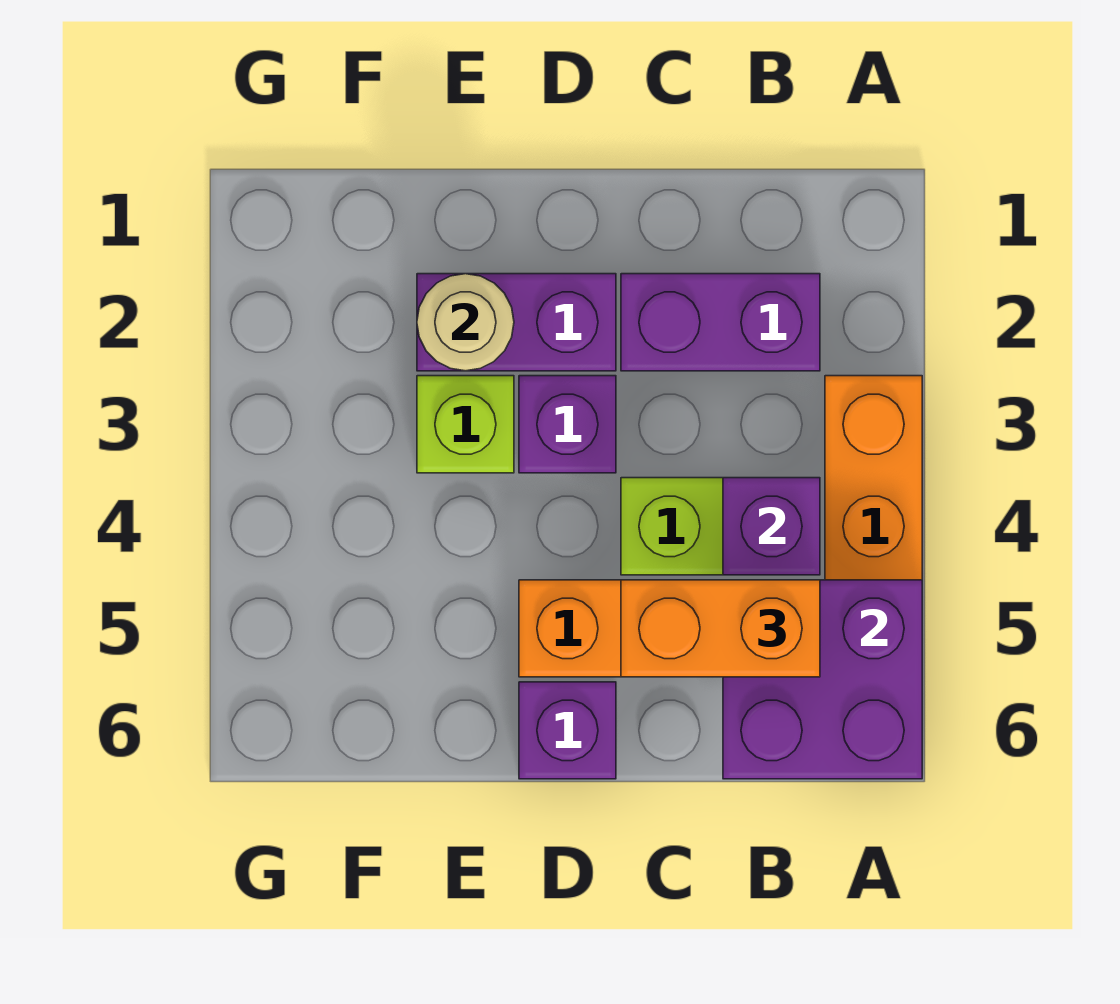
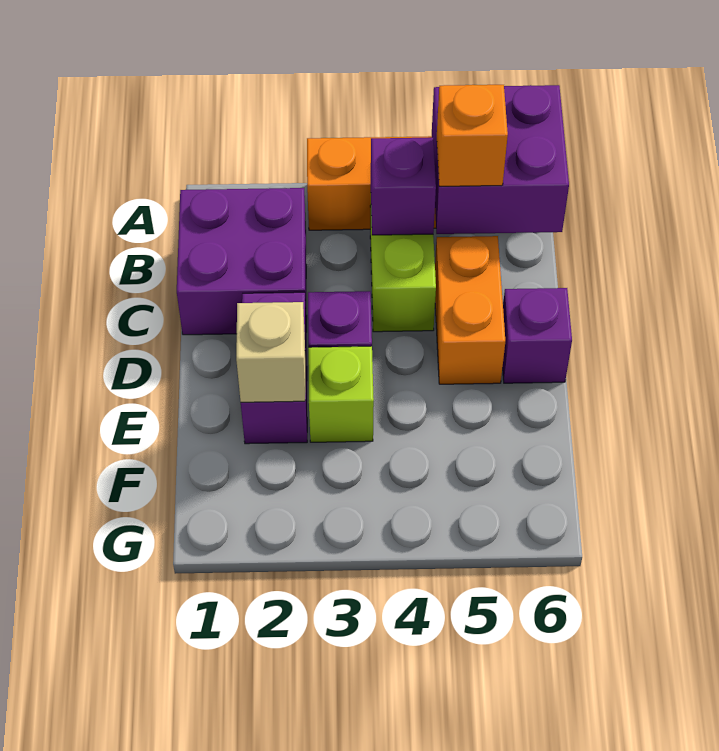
purple brick B2:C2 level 1 -> purple brick B1:C2 level 1
orange brick B5:C5 level 3 -> orange brick B5 level 3
tan round brick E2 level 2 -> tan brick E2 level 2

